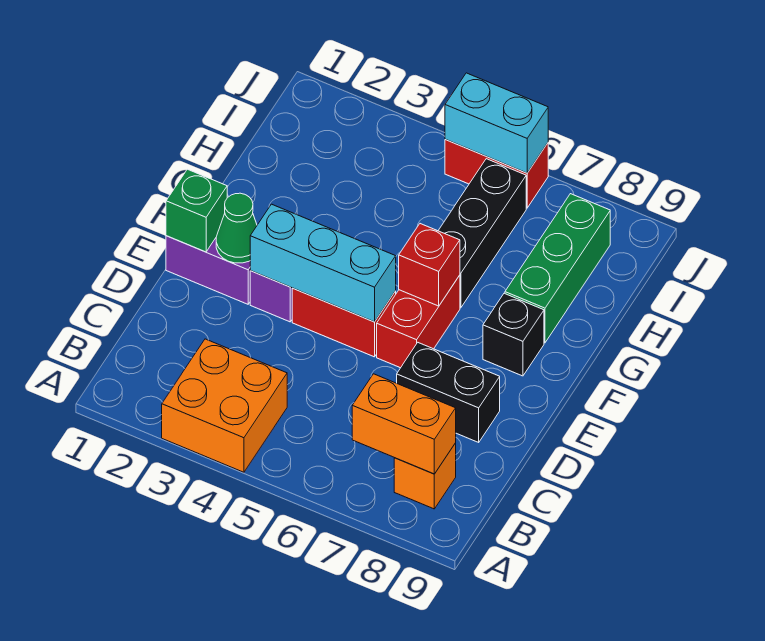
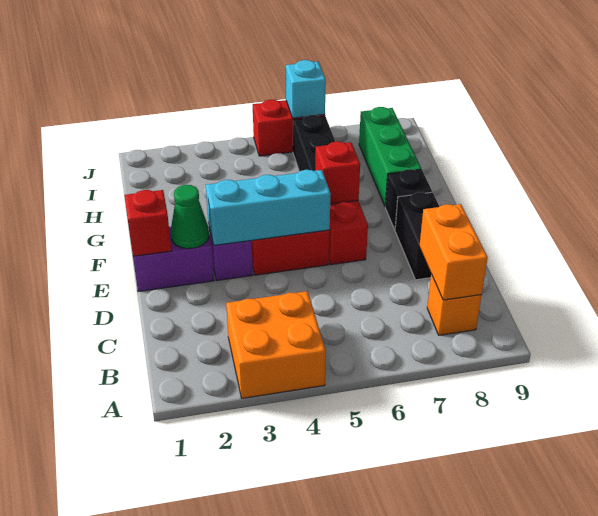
orange brick B7:B8 level 2 -> orange brick B8:C8 level 2
black brick D7:D8 level 1 -> black brick D8:E8 level 1
green brick E1 level 2 -> red brick E1 level 2
cyan brick J5:J6 level 2 -> cyan brick J6 level 2

